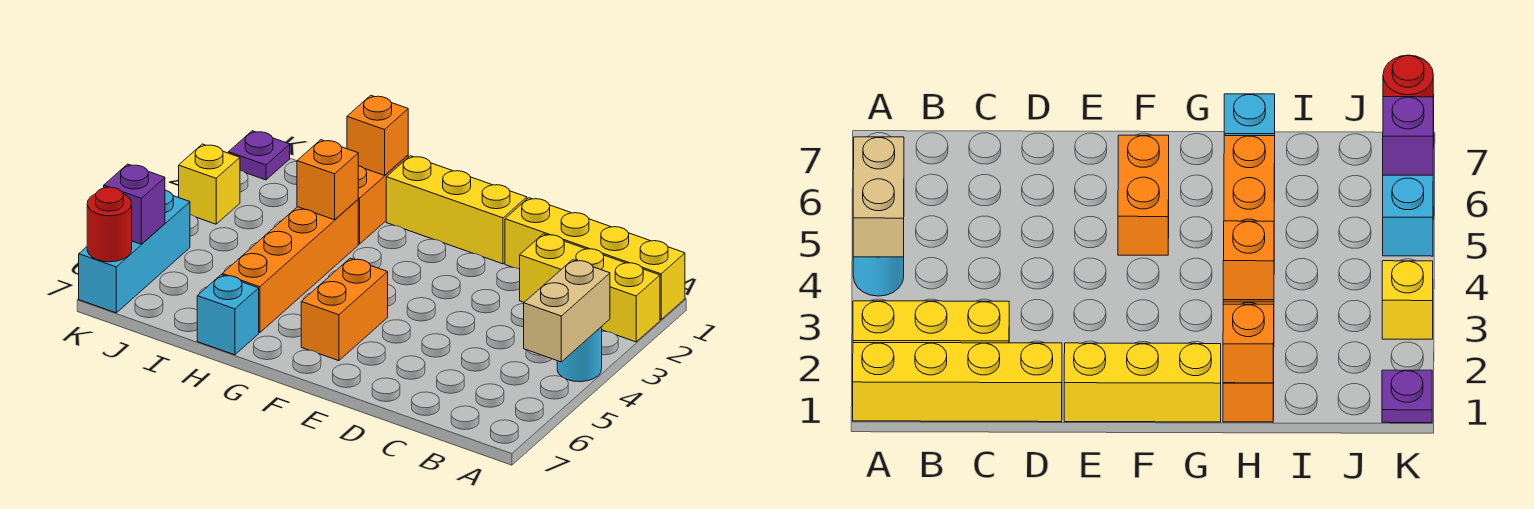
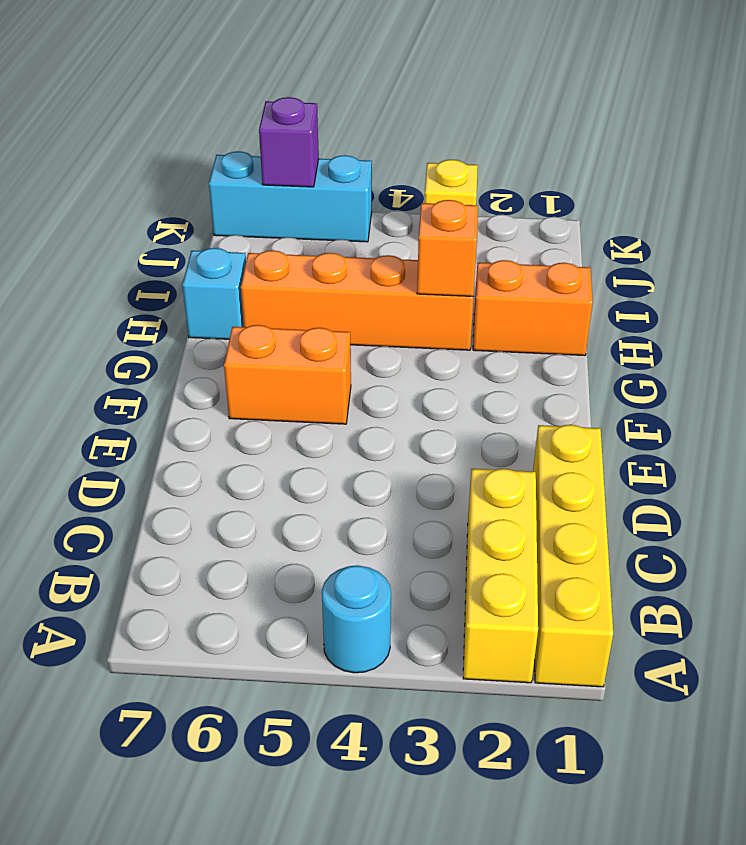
tan brick A4:A5 level 2 -> none
yellow brick E1:G1 level 1 -> none
orange brick H1 level 2 -> none
purple plate K1 level 1 -> none
red round brick K7 level 2 -> none

